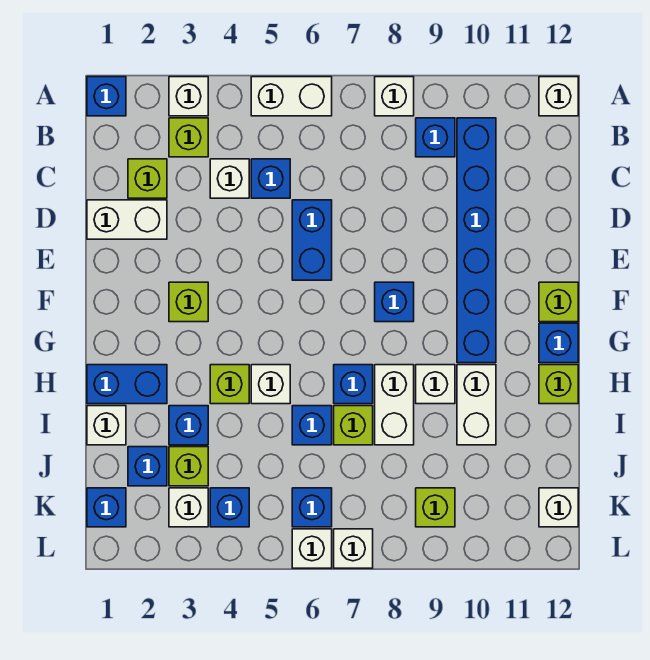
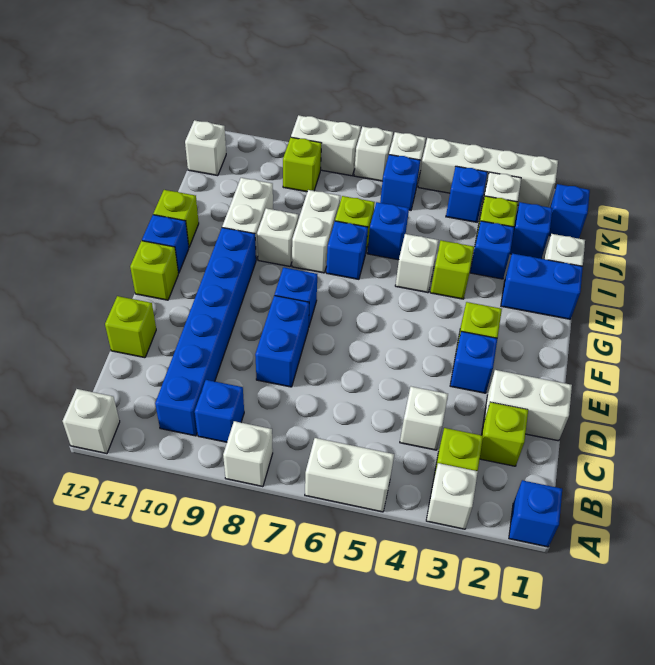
blue brick C5 level 1 -> blue brick E3 level 1
blue brick D6:E6 level 1 -> blue brick D8:E8 level 1
none -> lime brick D12 level 1
none -> white brick L2:L5 level 1
none -> white brick L8:L9 level 1

